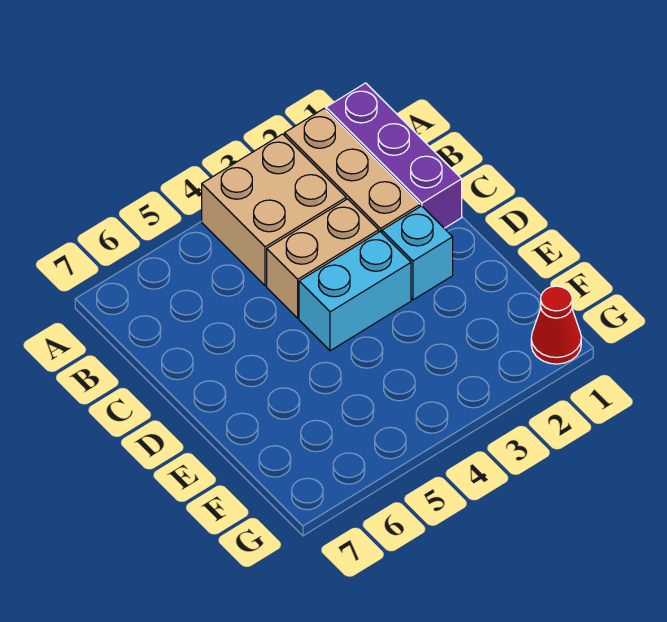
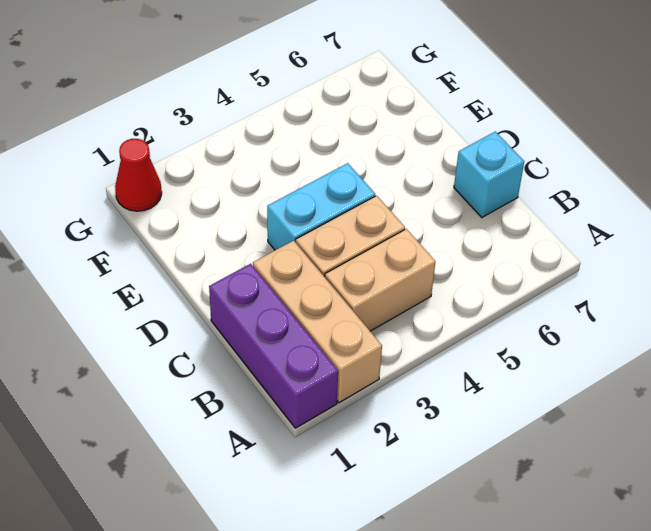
tan brick A3:B4 level 1 -> tan brick B3:B4 level 1
cyan brick D2 level 1 -> cyan brick C7 level 1

